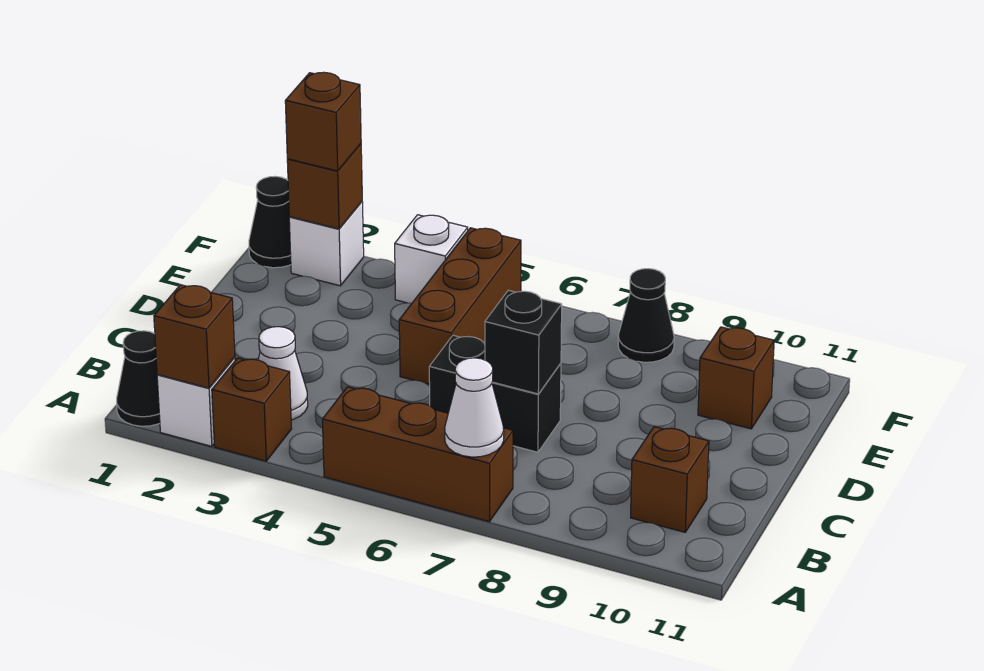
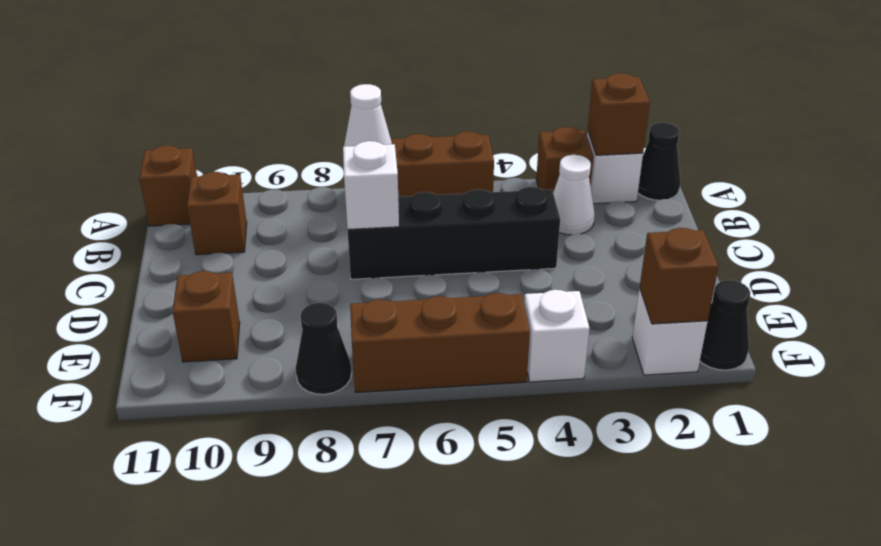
black brick C6:C7 level 1 -> black brick C4:C7 level 1
black brick C7 level 2 -> white brick C7 level 2
brown brick D5:F5 level 1 -> brown brick F5:F7 level 1
brown brick F2 level 3 -> brown brick A11 level 1

